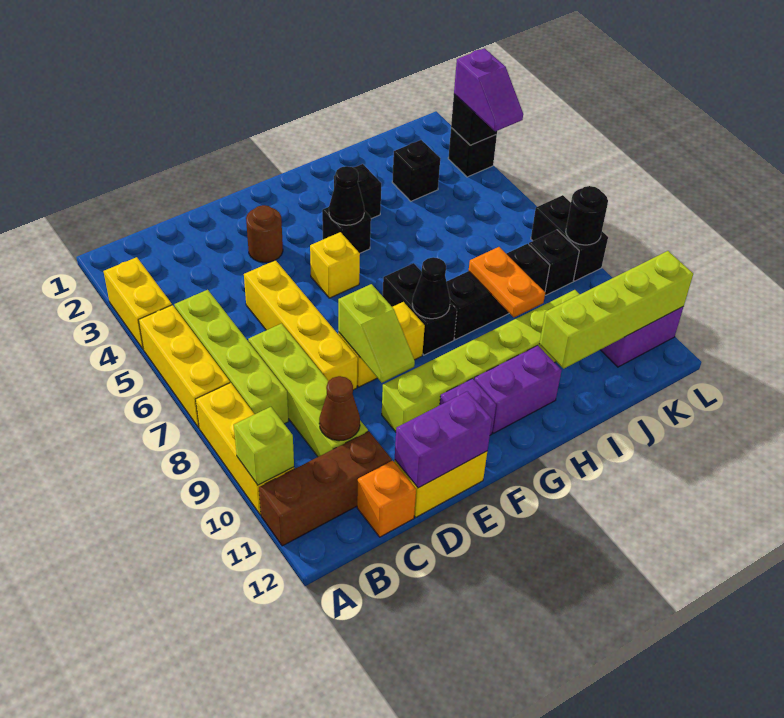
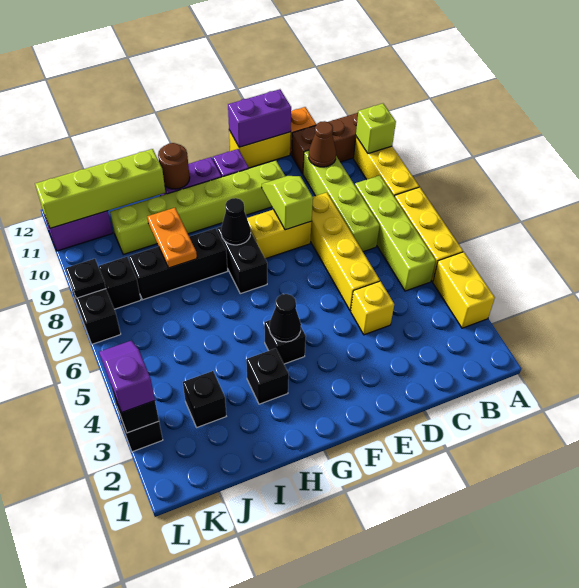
brown round brick E3 level 1 -> brown round brick H11 level 2
yellow brick F5 level 1 -> yellow brick D4 level 1
black round brick L8 level 2 -> black plate L8 level 2

